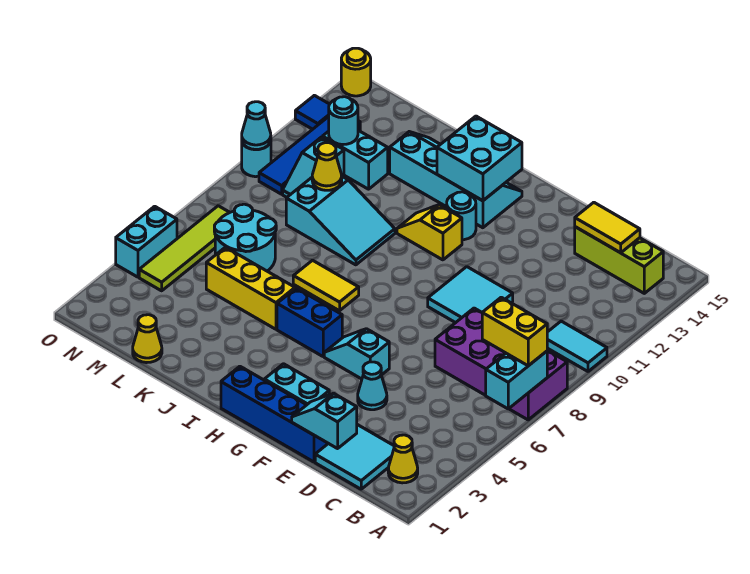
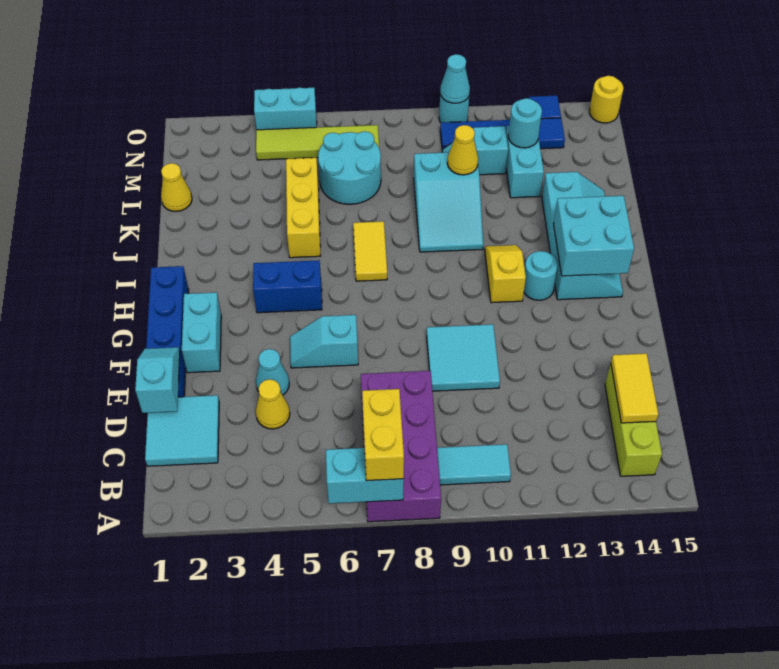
cyan tile A10:B10 level 1 -> cyan tile B9:B10 level 1
yellow cone B2 level 1 -> yellow cone D4 level 1
cyan slope F5:G5 level 1 top F -> cyan slope F5:F6 level 1 top 6
blue brick H5:I5 level 1 -> blue brick H4:H5 level 1

